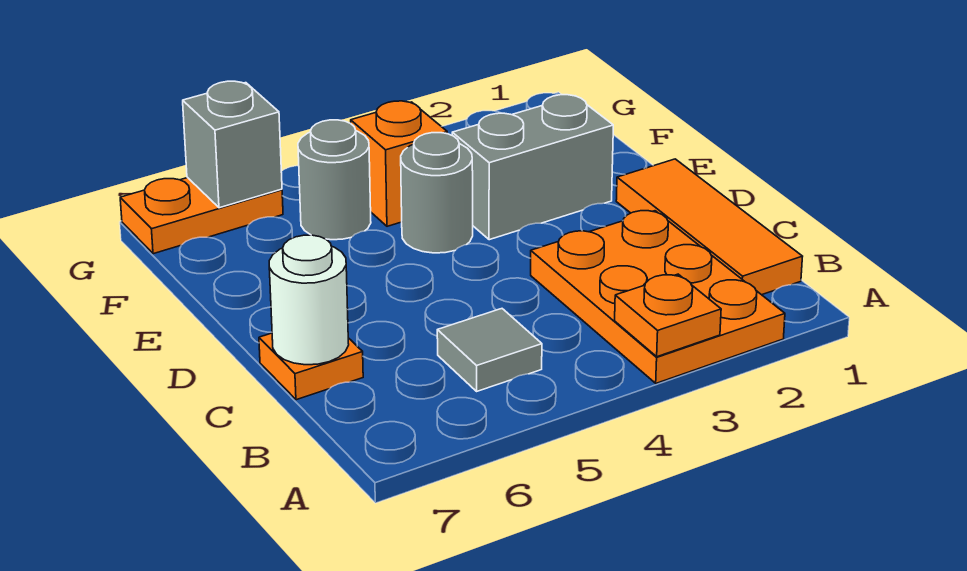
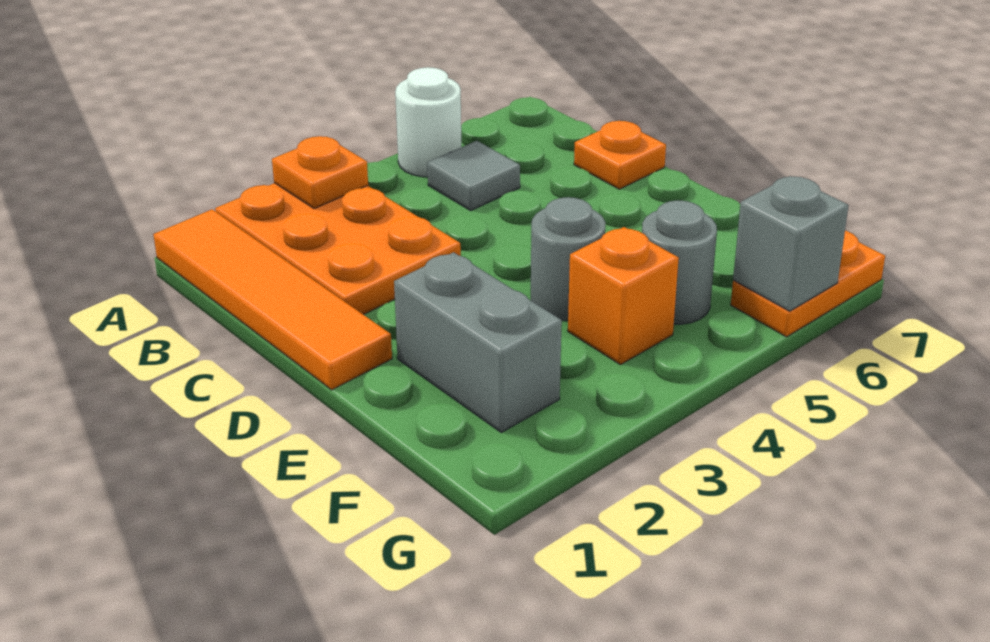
orange tile B1:D1 level 1 -> orange tile A1:D1 level 1
white round brick C7 level 2 -> white round brick A5 level 1
grey brick E2:E3 level 1 -> grey brick E2:F2 level 1

